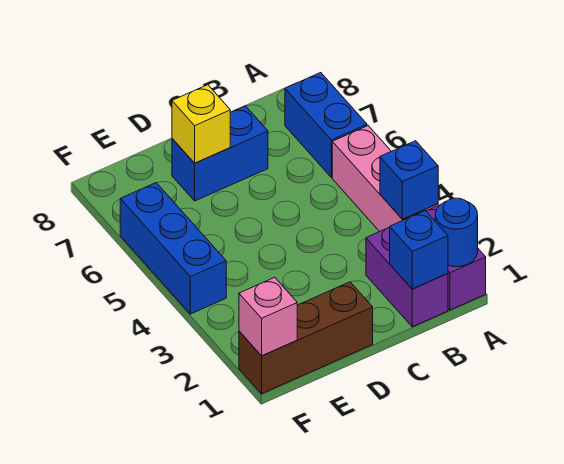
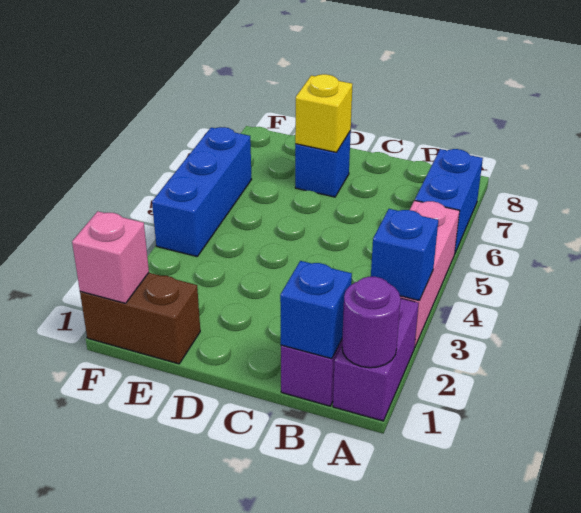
blue round brick A1 level 2 -> purple round brick A1 level 2
blue brick C7:D7 level 1 -> blue brick D7 level 1
brown brick D1:F1 level 1 -> brown brick E1:F1 level 1

